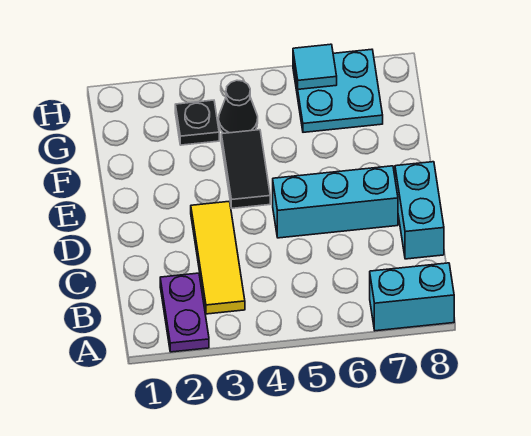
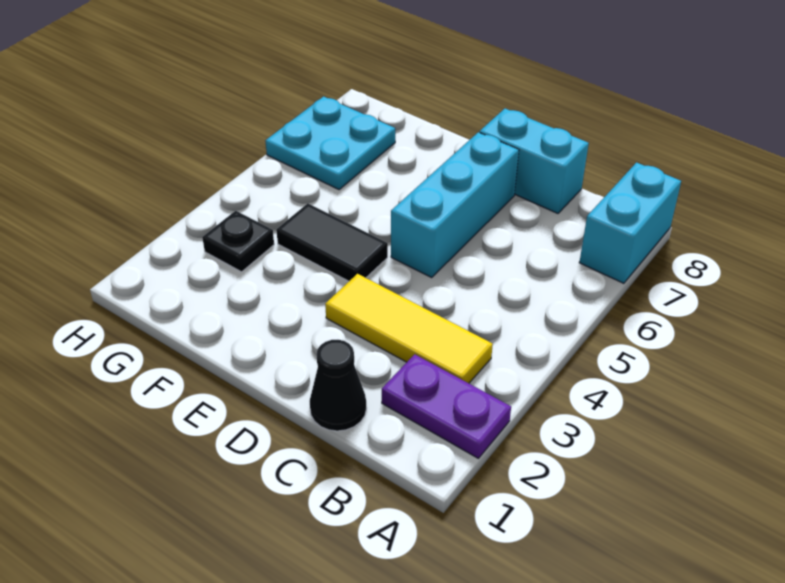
black cone G4 level 1 -> black cone C1 level 1
cyan tile H6 level 2 -> none

